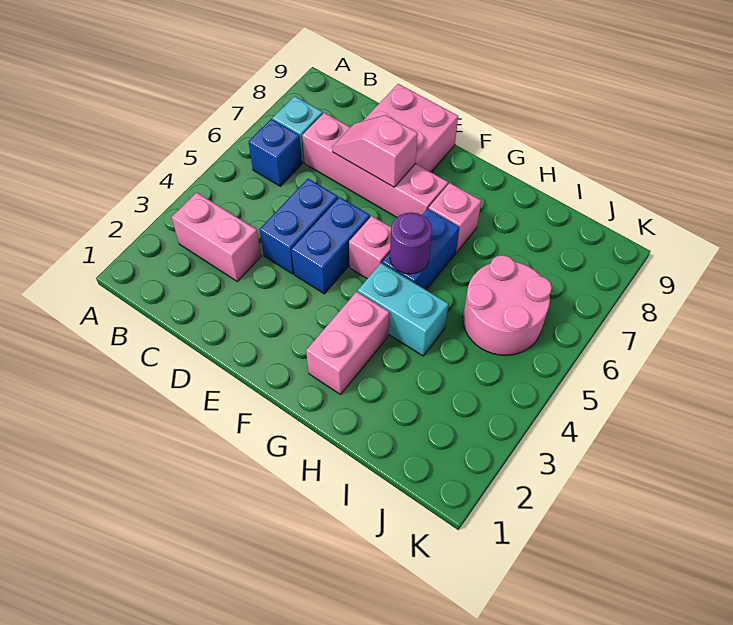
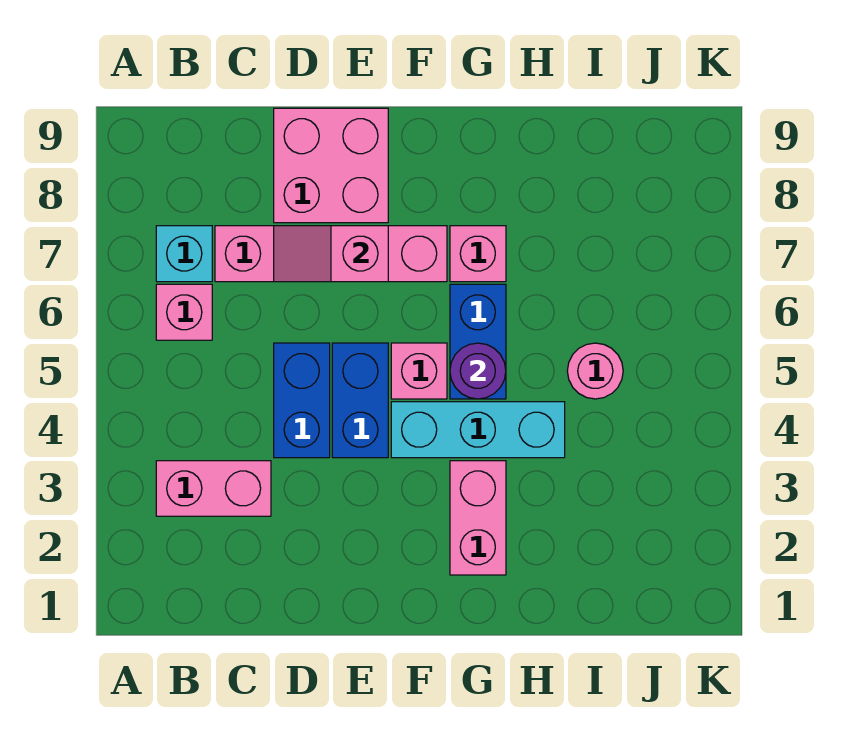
blue brick B6 level 1 -> pink brick B6 level 1
cyan brick G4:H4 level 1 -> cyan brick F4:H4 level 1
pink round brick I5:J6 level 1 -> pink round brick I5 level 1

